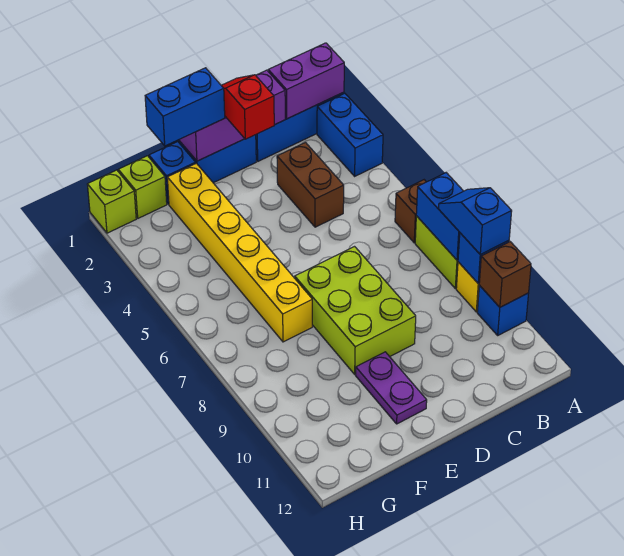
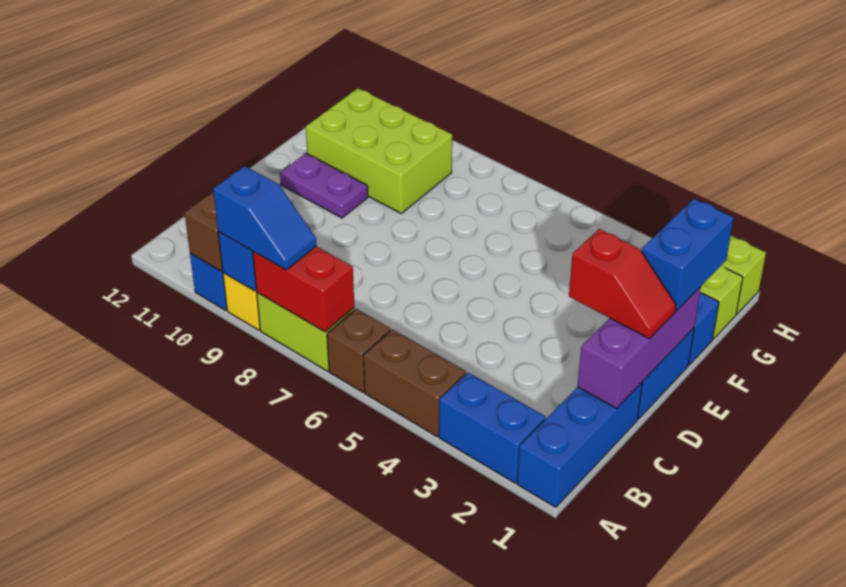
purple brick A1:B1 level 2 -> none
blue brick A7:A8 level 2 -> red brick A7:A8 level 2
brown brick C3:C4 level 1 -> brown brick A4:A5 level 1
lime brick D7:E9 level 1 -> lime brick F9:G11 level 1
yellow brick F2:F7 level 1 -> none

